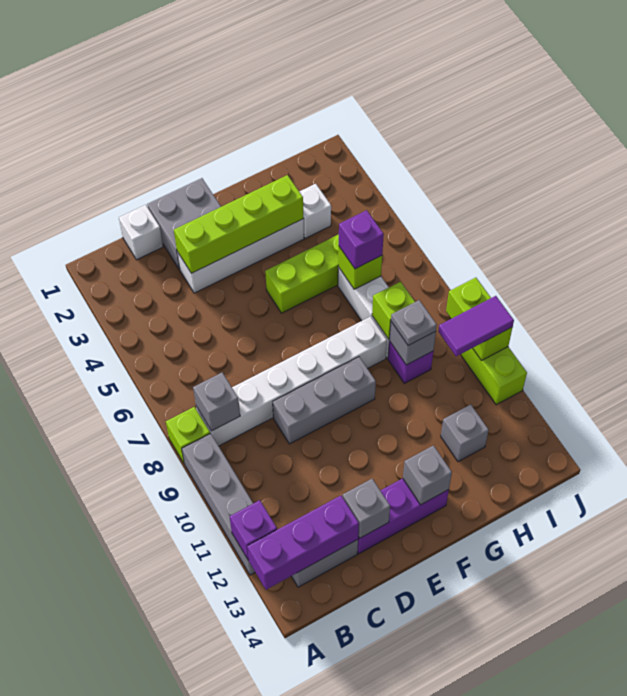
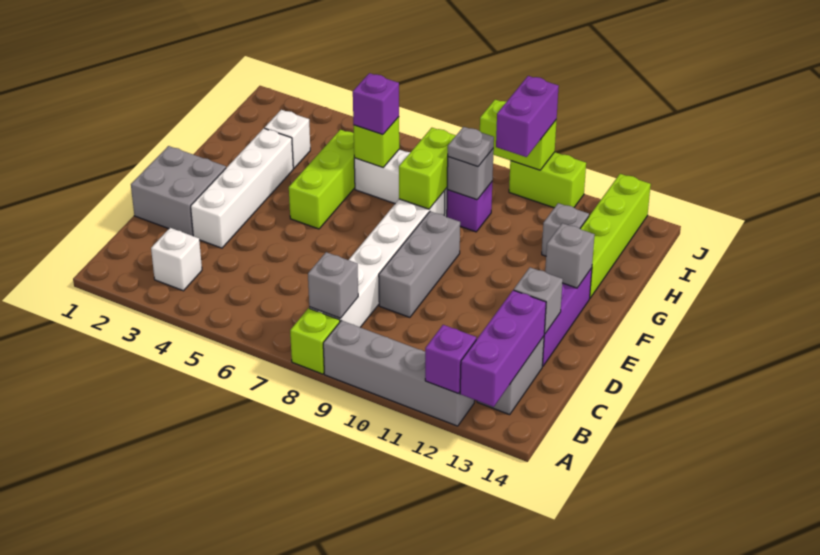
white brick C1 level 1 -> white brick B3 level 1
lime brick D3:G3 level 2 -> lime brick G13:J13 level 1
lime brick H8 level 2 -> lime brick G8:H8 level 2
purple tile I10:J10 level 3 -> purple brick I10:J10 level 3

